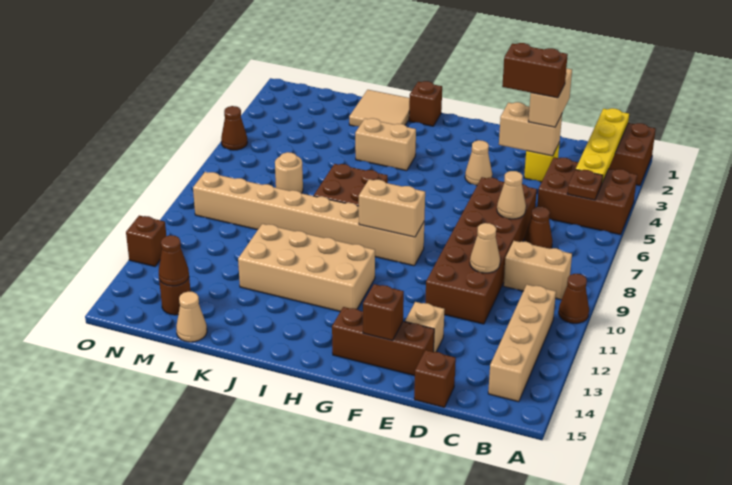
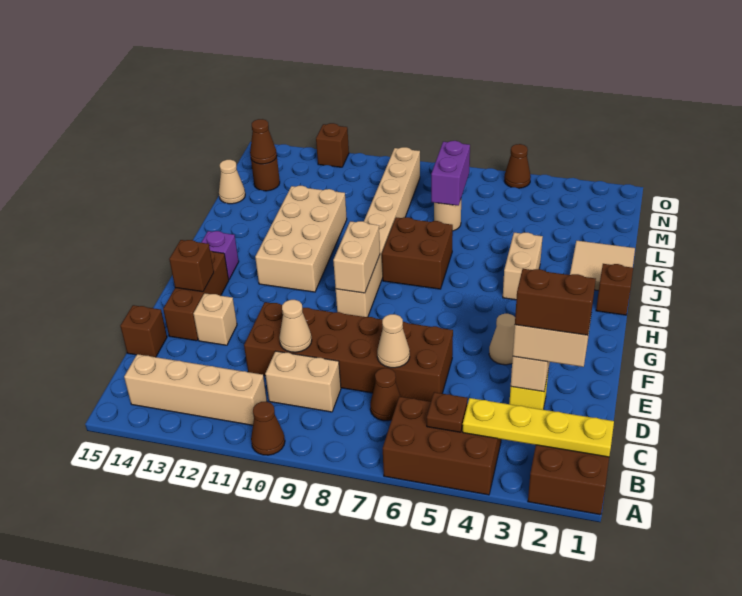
brown brick A4:C5 level 1 -> brown brick A4:B6 level 1
tan brick B9:C9 level 1 -> tan brick C9:C10 level 1
brown brick D3:E3 level 4 -> brown brick D2:D3 level 4
none -> purple brick H14 level 1
none -> purple brick L7:M7 level 2

